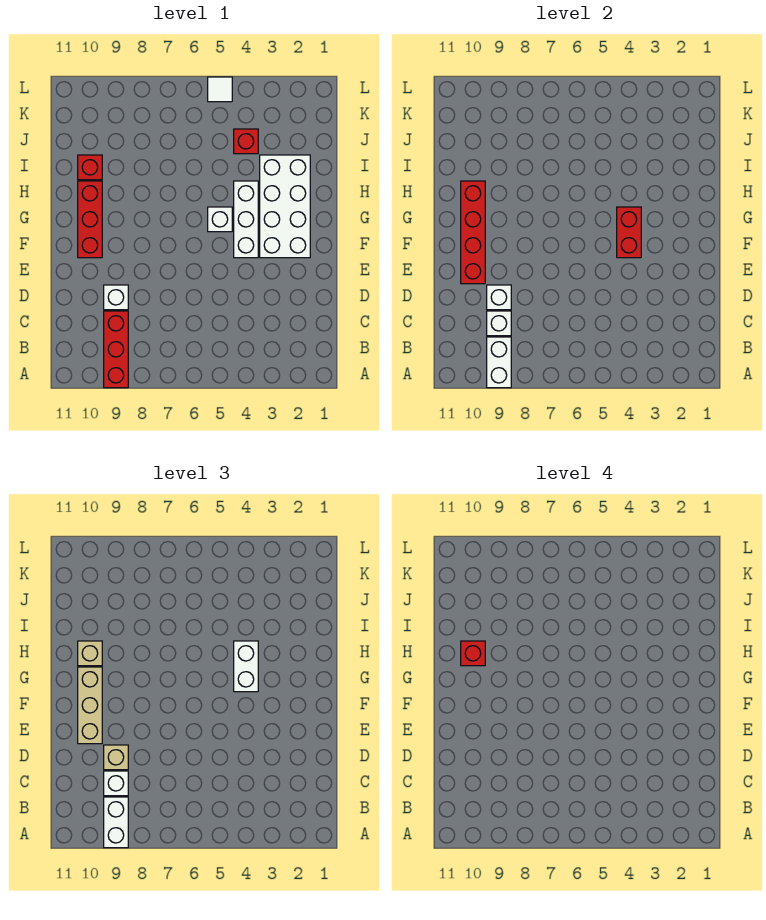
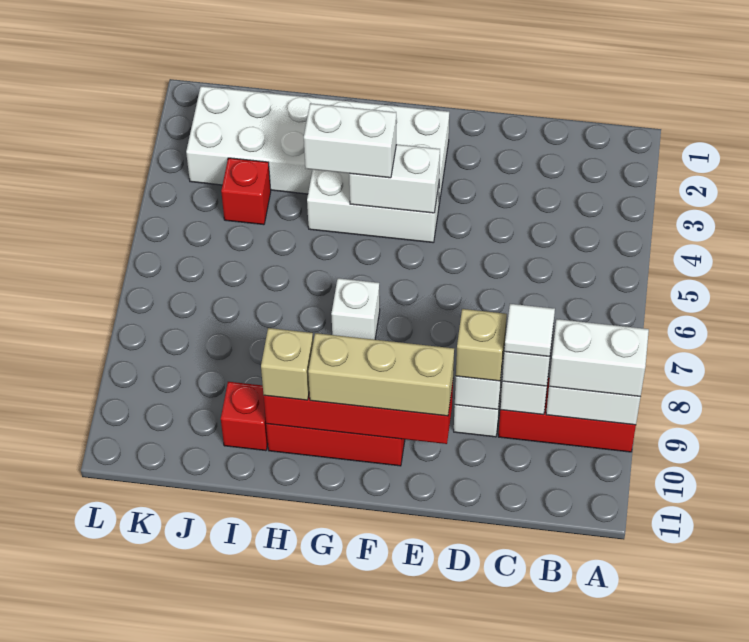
white brick F2:I3 level 1 -> white brick F2:K3 level 1
red brick F4:G4 level 2 -> white brick F4:G4 level 2
white brick G5 level 1 -> white brick G7 level 1
red brick H10 level 4 -> none
white tile L5 level 1 -> white tile C9 level 4

